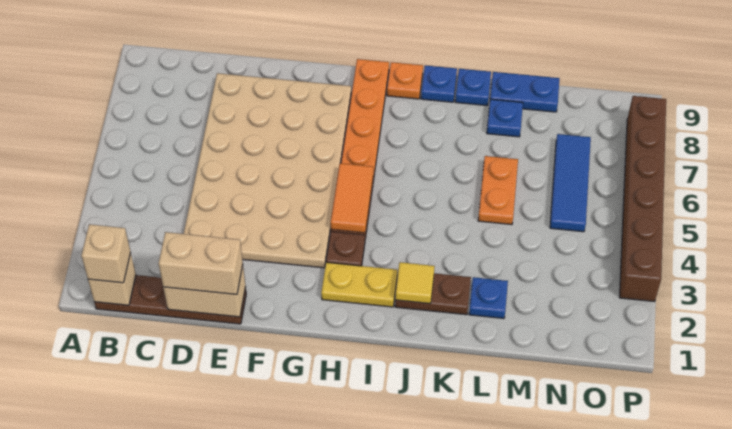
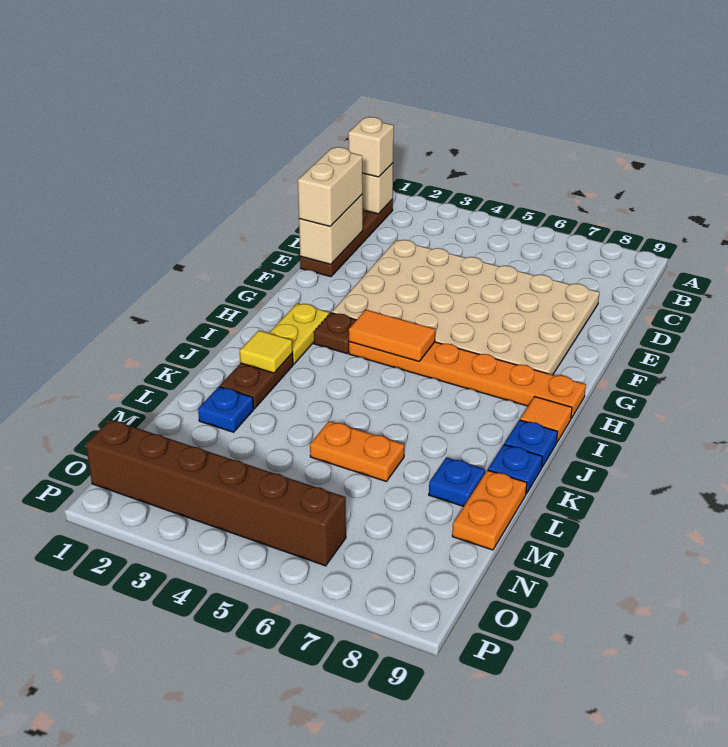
orange plate I9 level 1 -> orange tile I9 level 1
blue plate L9:M9 level 1 -> orange plate L9:M9 level 1
blue tile N5:N7 level 1 -> none
brown brick P3:P8 level 1 -> brown brick O1:O6 level 1

